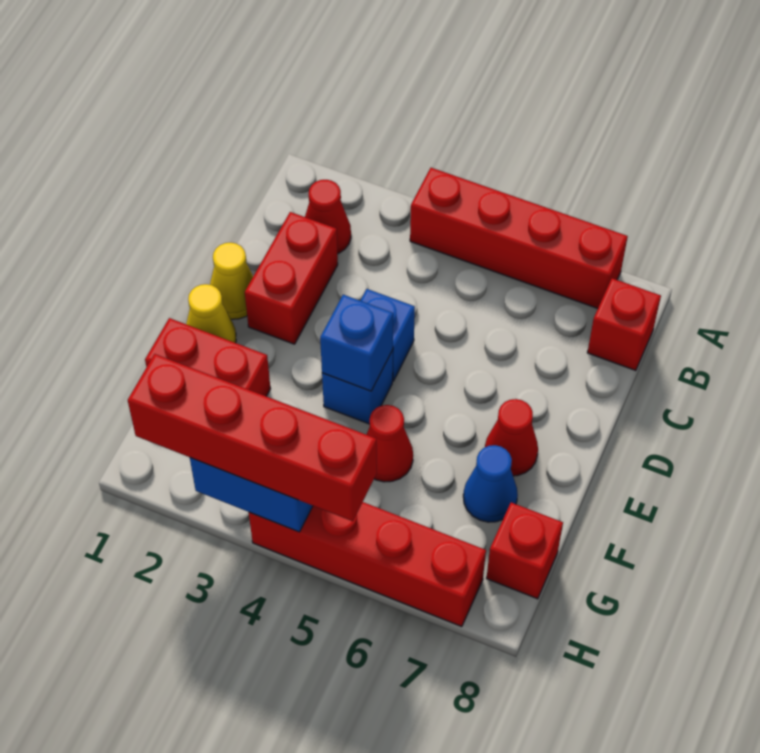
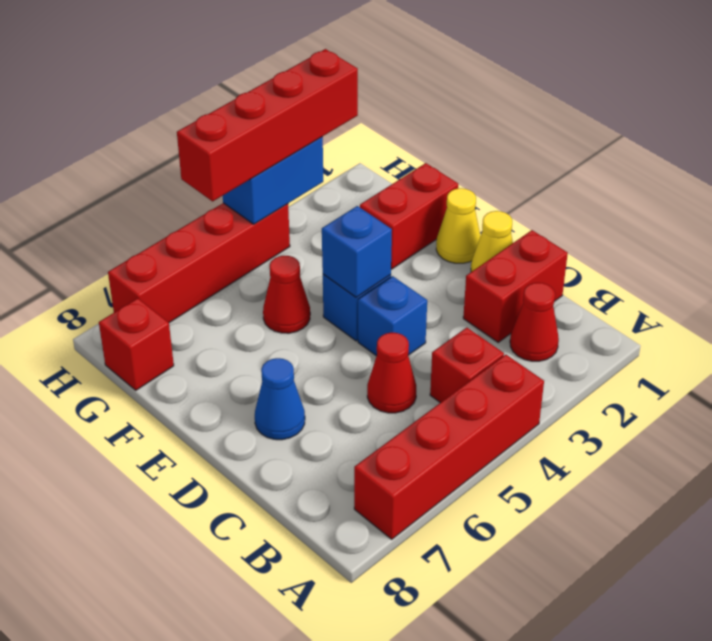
red brick B8 level 1 -> red brick B4 level 1
red brick C2:D2 level 1 -> red brick C1:C2 level 1
red cone E7 level 1 -> red cone C5 level 1
blue cone F7 level 1 -> blue cone D7 level 1

